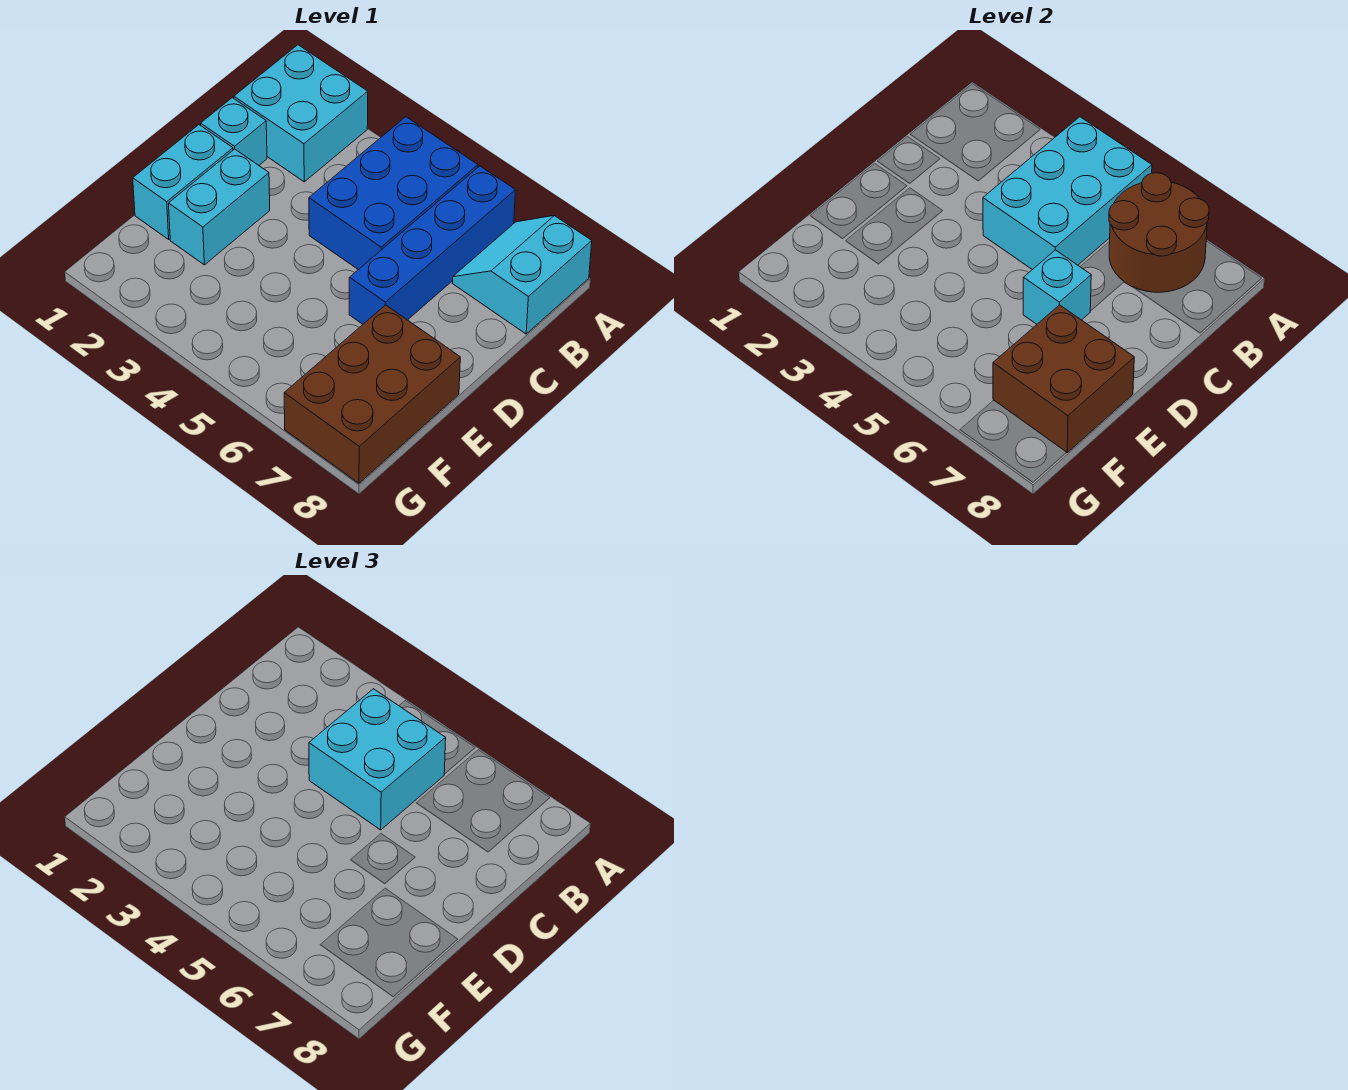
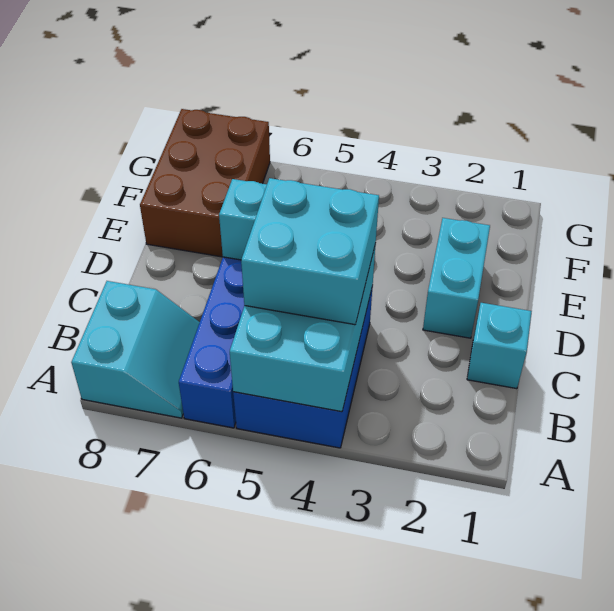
cyan brick A1:B2 level 1 -> none
brown round brick A6:B7 level 2 -> none
cyan brick D1:E1 level 1 -> none
brown brick E7:F8 level 2 -> none

